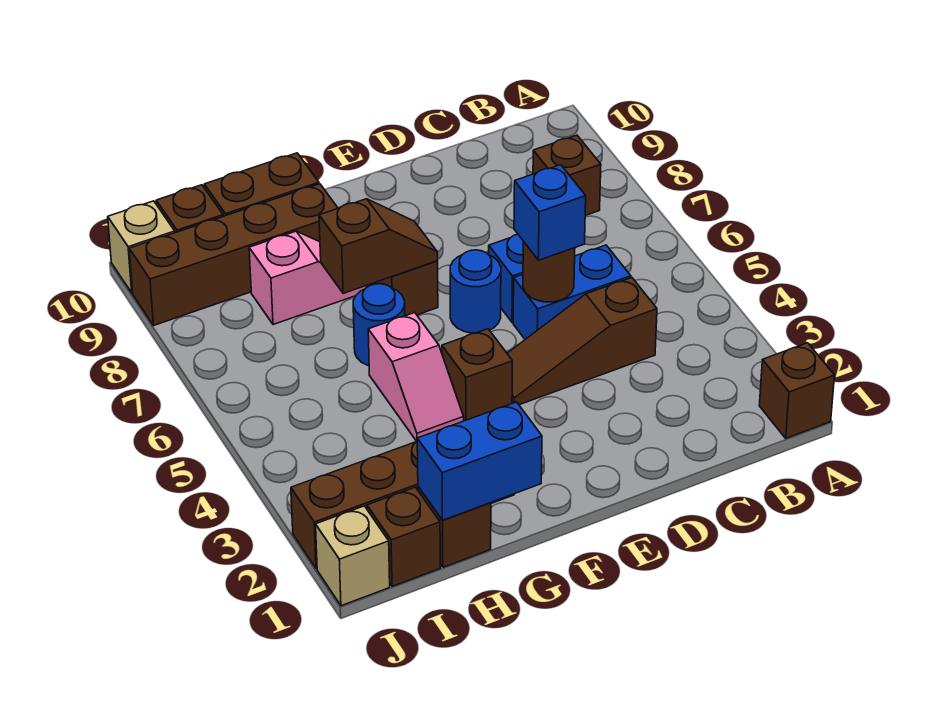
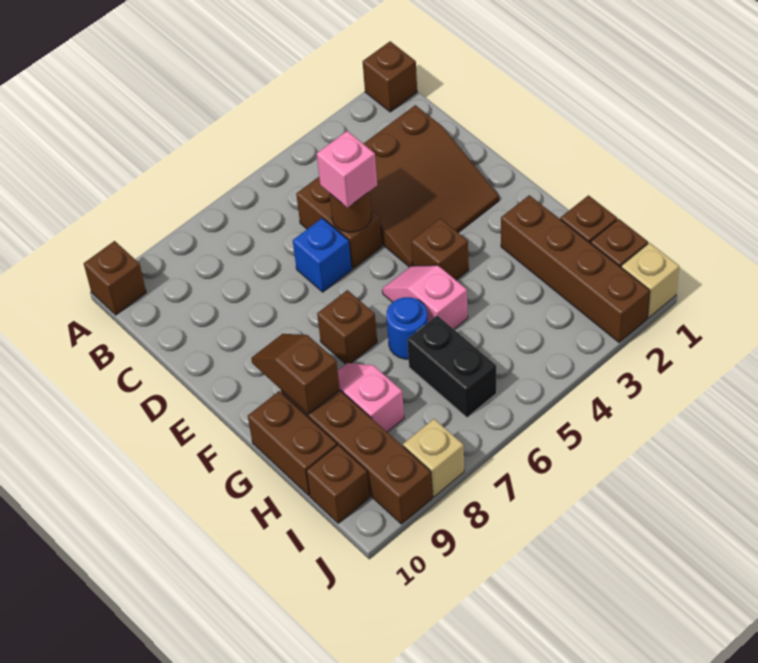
brown brick B8 level 1 -> brown brick A10 level 1
brown slope C4:E4 level 1 top C -> brown slope C2:E4 level 1 top C
blue brick C5:D5 level 1 -> brown brick C5:D5 level 1
blue brick D5 level 3 -> pink brick D5 level 3
blue round brick E6 level 1 -> none
brown slope F7:G7 level 2 top G -> brown slope F9:G9 level 2 top G
blue brick G1:H1 level 2 -> none
pink slope G4:G5 level 1 top 5 -> pink slope F5:G5 level 1 top G
none -> black brick H6:I6 level 1
tan brick J10 level 1 -> tan brick J8 level 1

